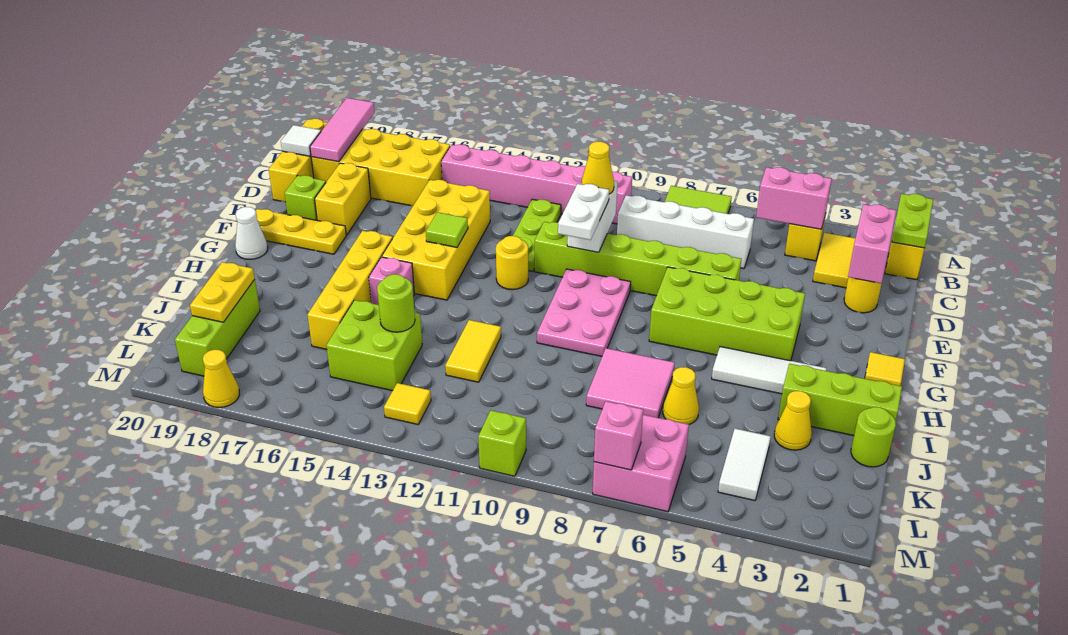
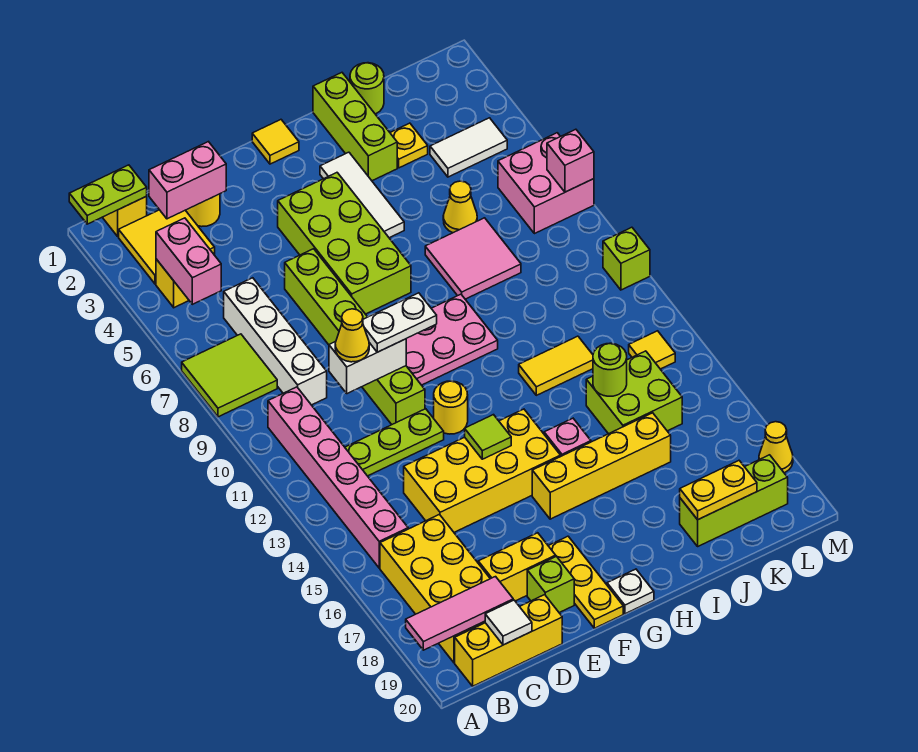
white cone G20 level 1 -> white plate G20 level 1
yellow cone J3 level 1 -> yellow plate J3 level 1

